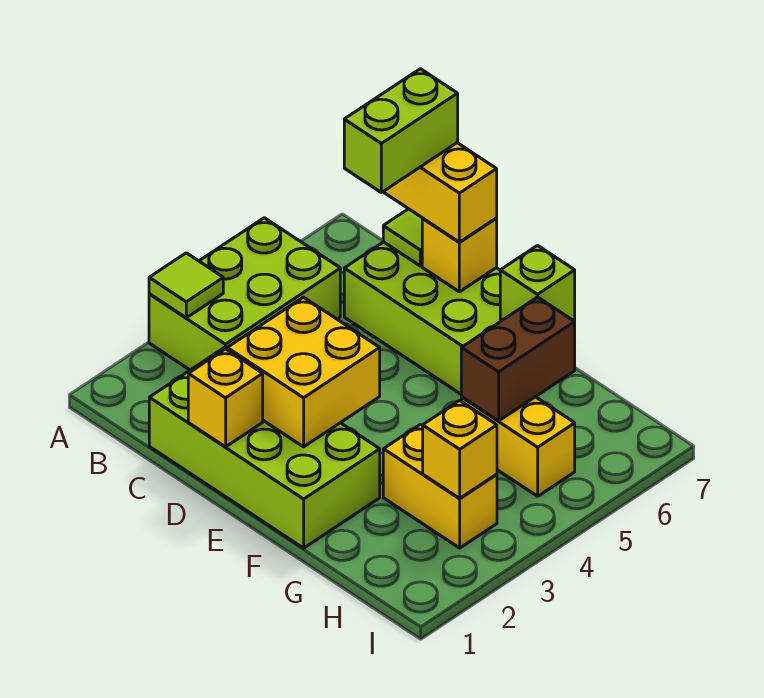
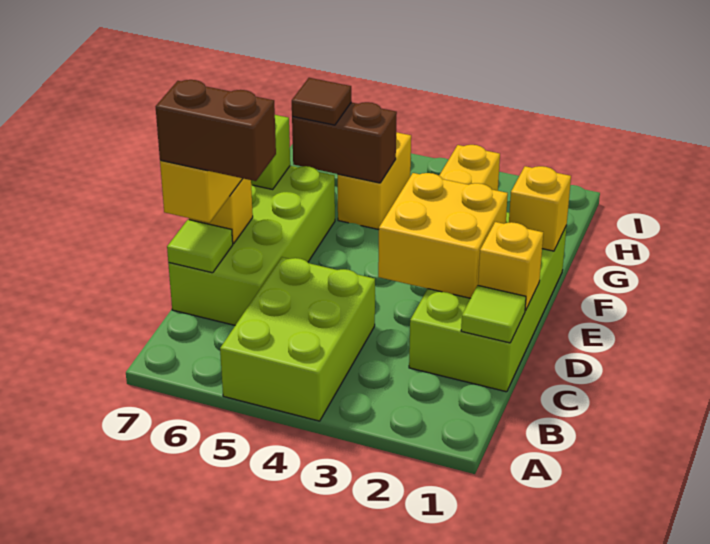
lime brick A3:B5 level 1 -> lime brick A4:C5 level 1
lime tile A3 level 2 -> lime tile C1 level 2
lime brick C6:C7 level 4 -> brown brick C6:C7 level 4
none -> brown tile G6 level 3
yellow brick H3 level 2 -> yellow brick F1 level 2

